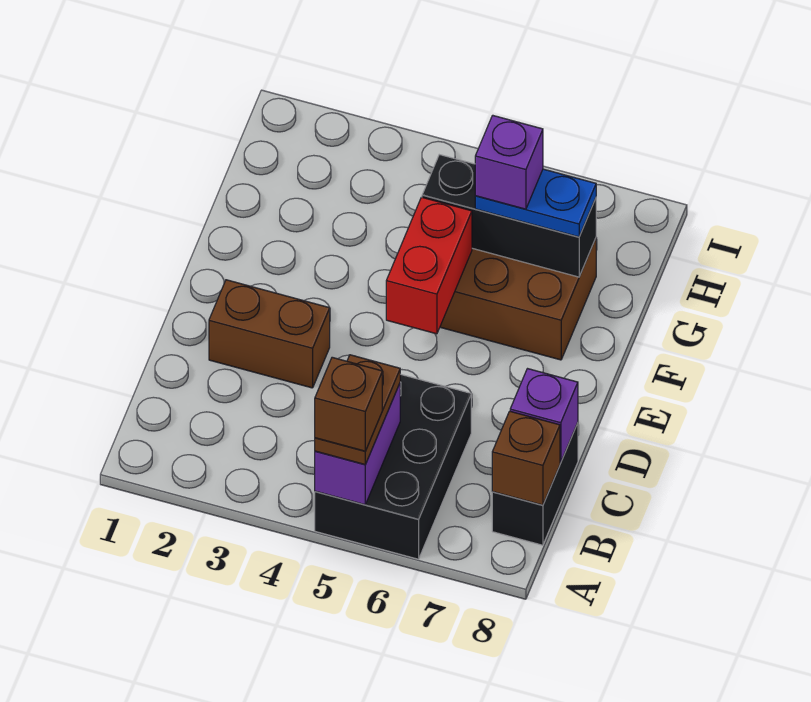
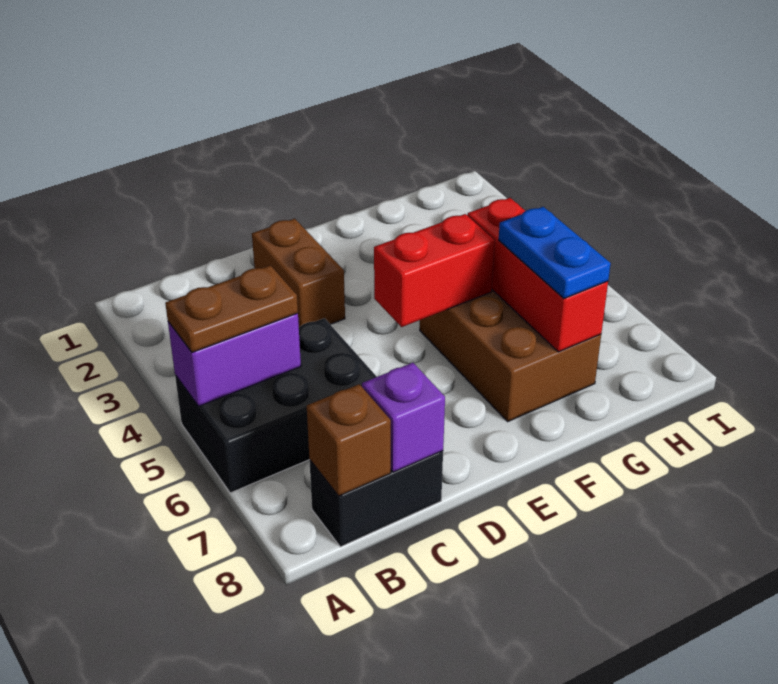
brown brick A5 level 4 -> none
black brick G5:G7 level 2 -> red brick G5:G7 level 2
purple brick G6 level 4 -> none

